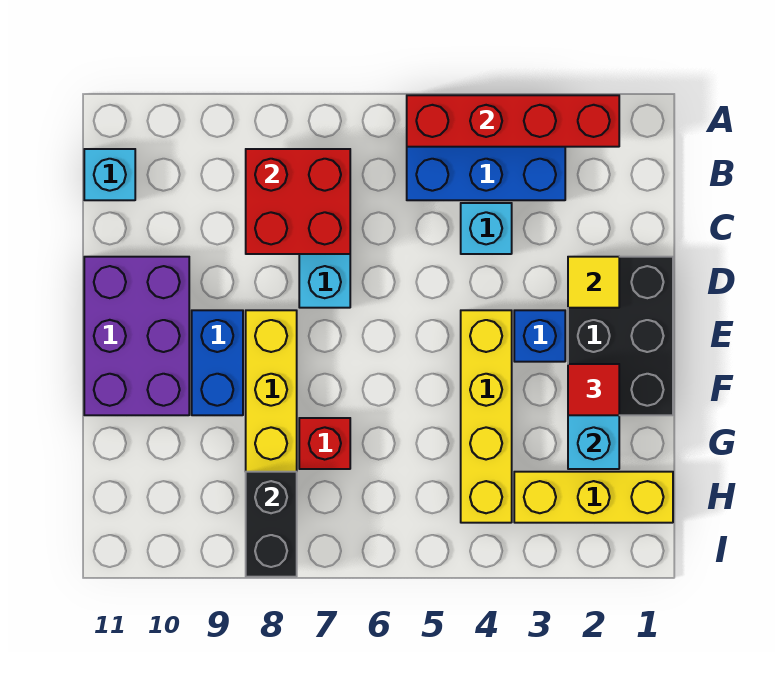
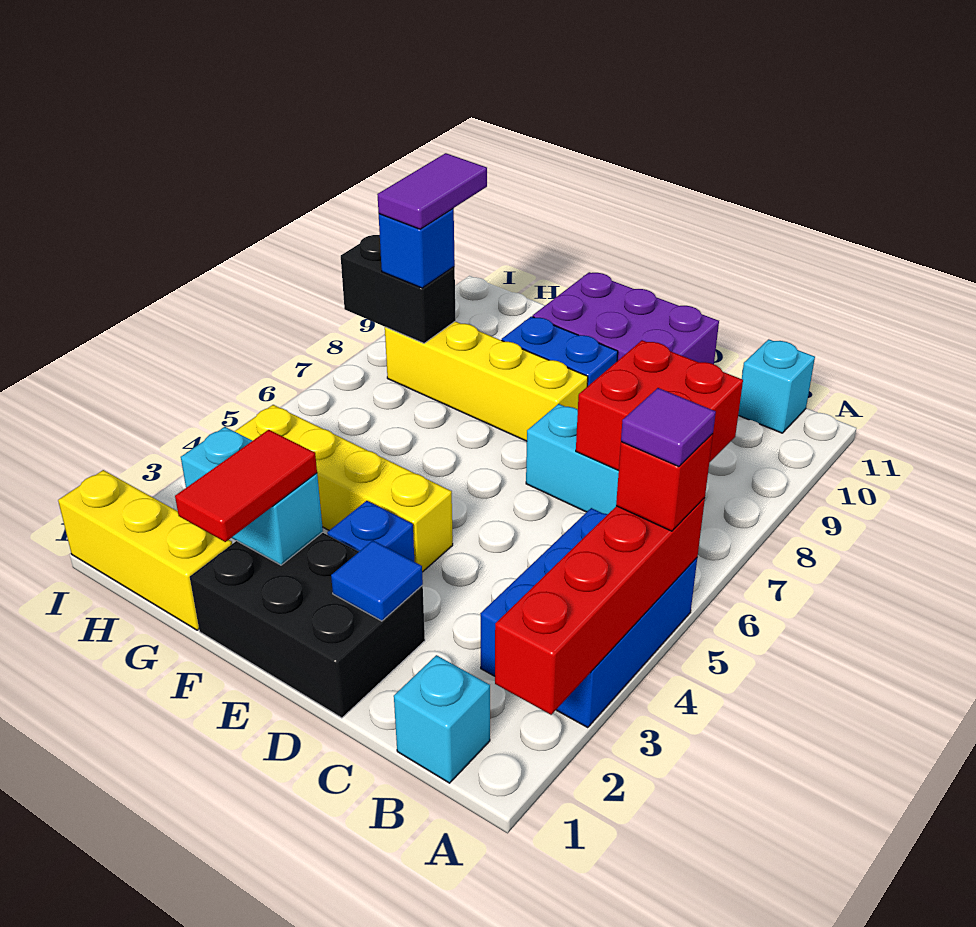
none -> purple tile A5 level 4
cyan brick C4 level 1 -> cyan brick B1 level 1
yellow tile D2 level 2 -> blue tile D2 level 2
red tile F2 level 3 -> red tile F1:F2 level 3
red brick G7 level 1 -> red brick A5 level 3
yellow brick H1:H3 level 1 -> yellow brick G1:I1 level 1
none -> blue brick H8 level 3
none -> purple tile H8:H9 level 4

